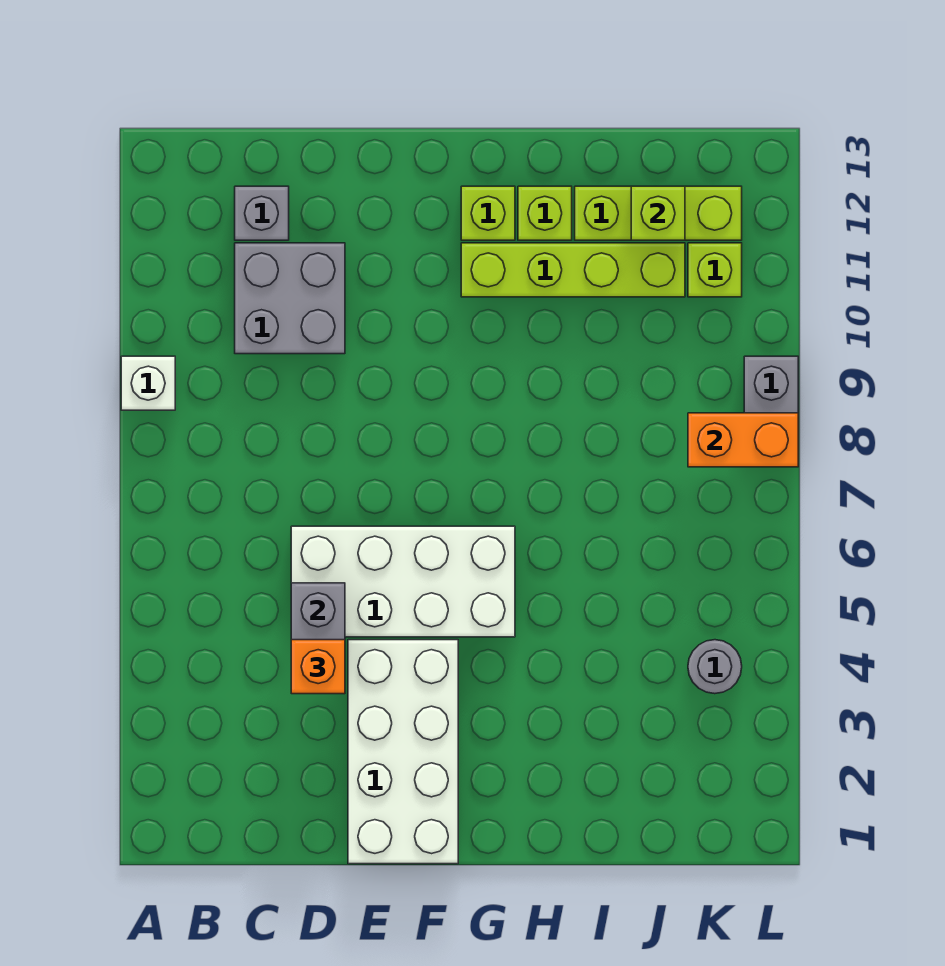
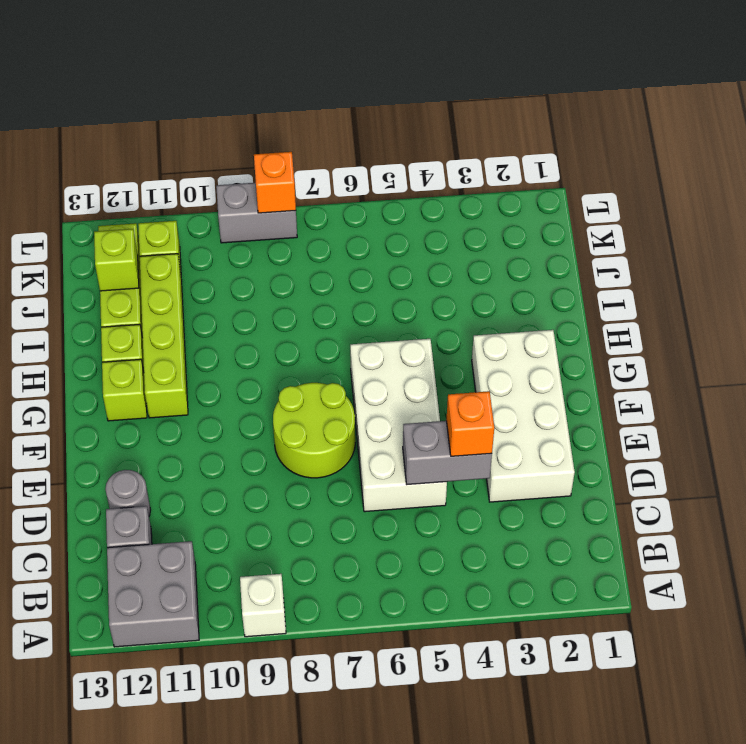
grey brick C10:D11 level 1 -> grey brick A11:B12 level 1
white brick E1:F4 level 1 -> white brick D2:G3 level 1
none -> lime round brick E7:F8 level 1
grey round brick K4 level 1 -> grey round brick D12 level 1
orange brick K8:L8 level 2 -> orange brick L8 level 2

